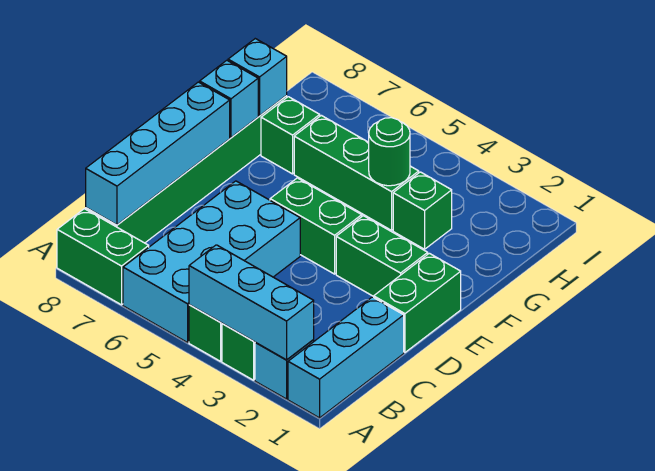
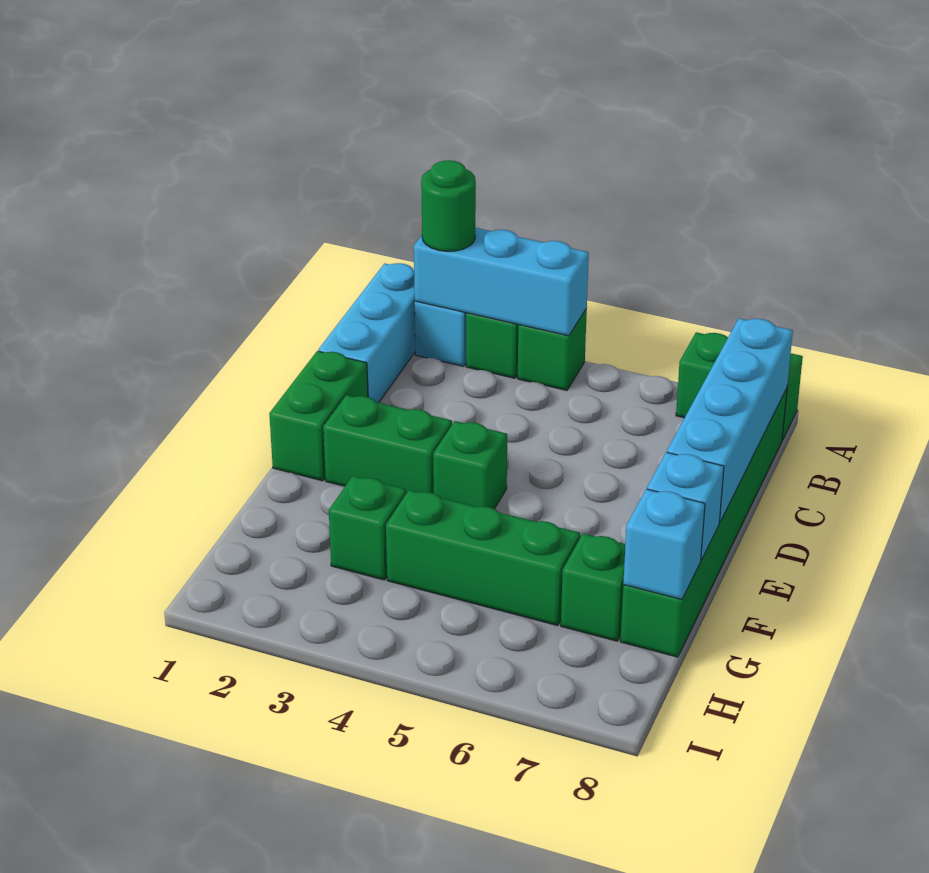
cyan brick A5:D6 level 1 -> none
green brick E4:E5 level 1 -> green brick E4 level 1
green round brick G4 level 2 -> green round brick A2 level 3

